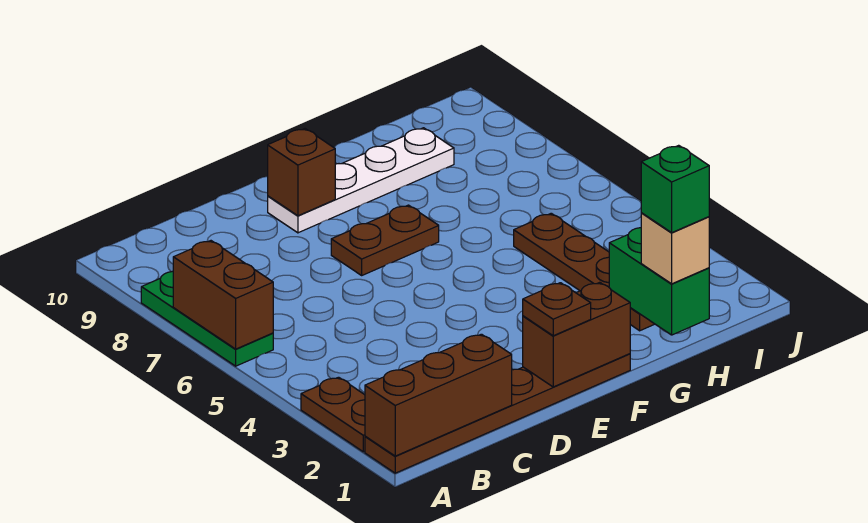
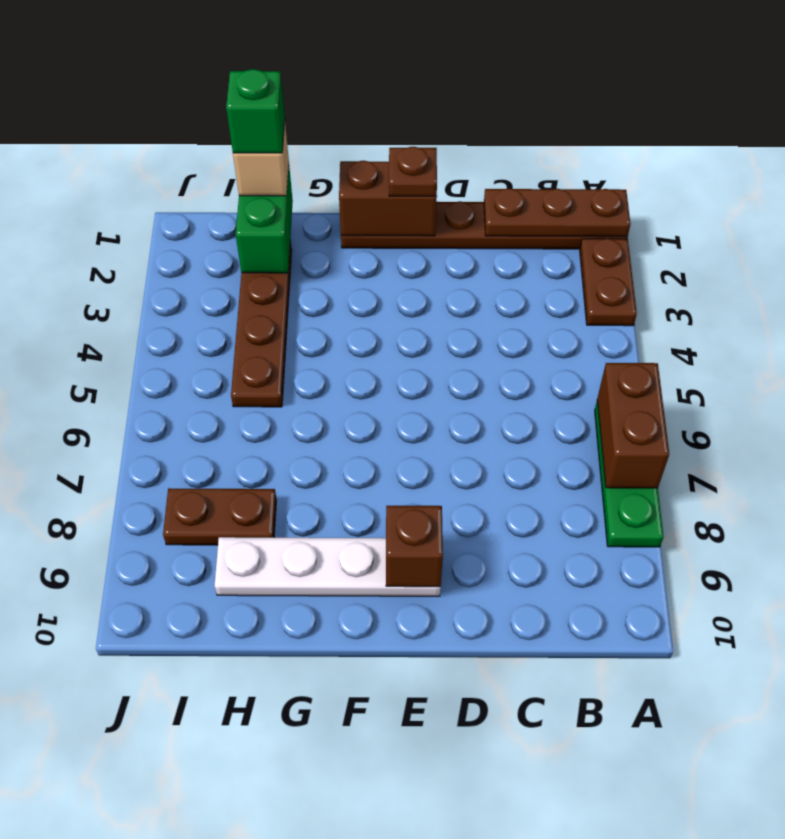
brown brick A1:C1 level 2 -> brown plate A1:C1 level 2
brown plate E7:F7 level 1 -> brown plate H8:I8 level 1

